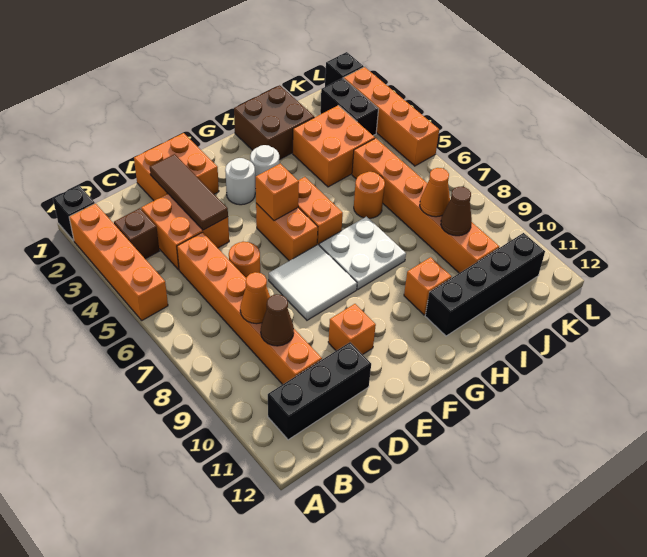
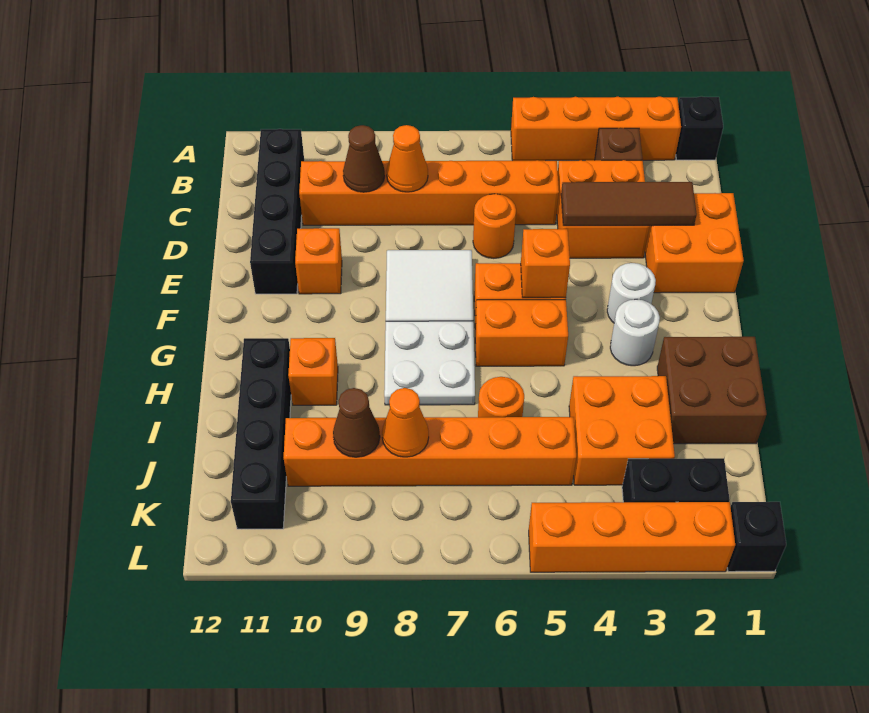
black brick B11:D11 level 1 -> black brick B11:E11 level 1

